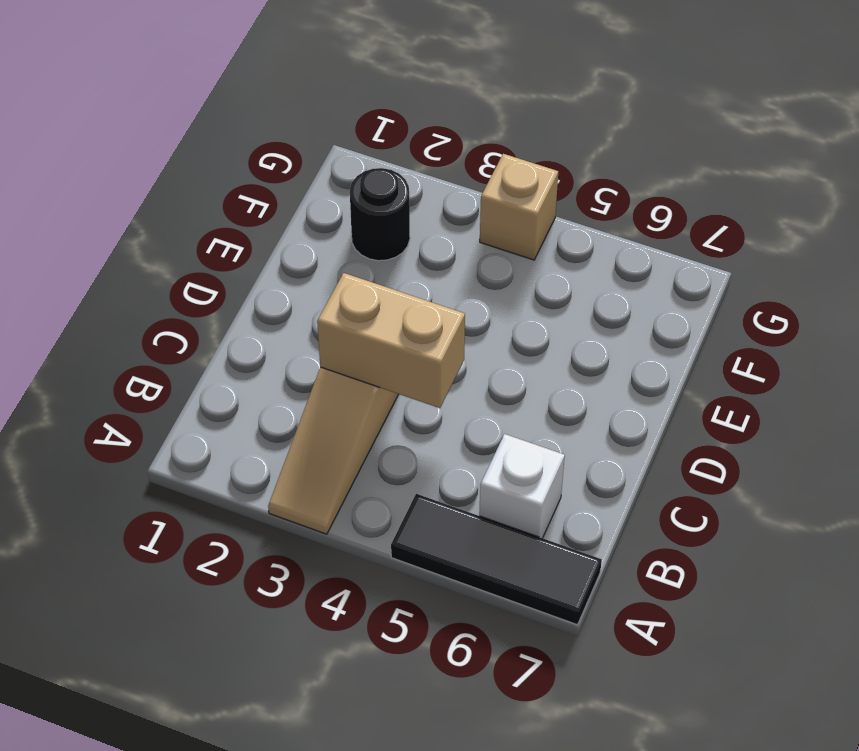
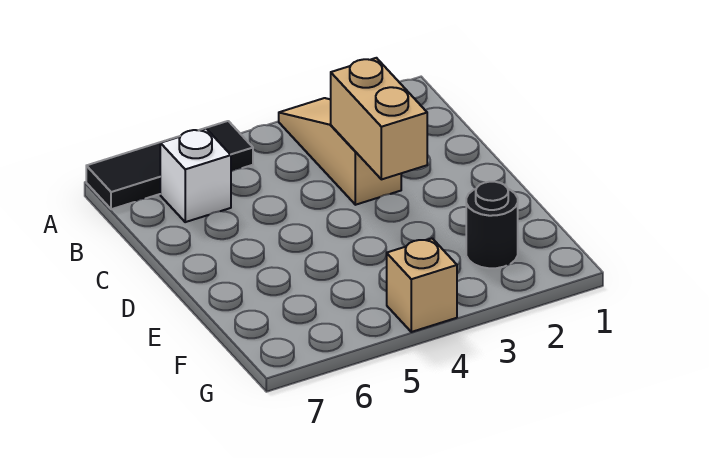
tan brick C3:C4 level 2 -> tan brick C3:D3 level 2

